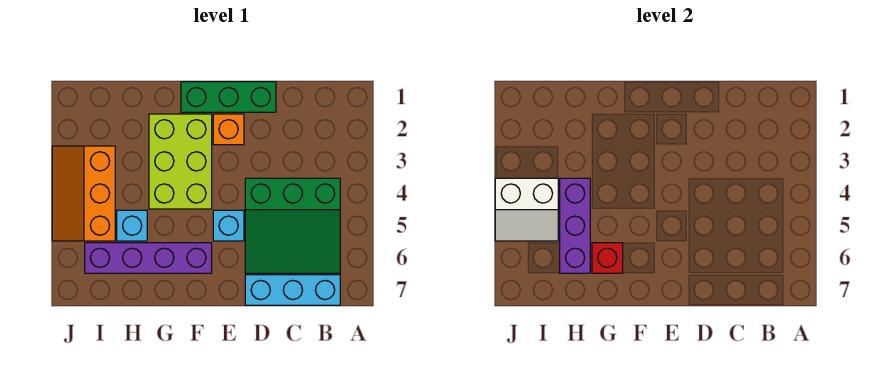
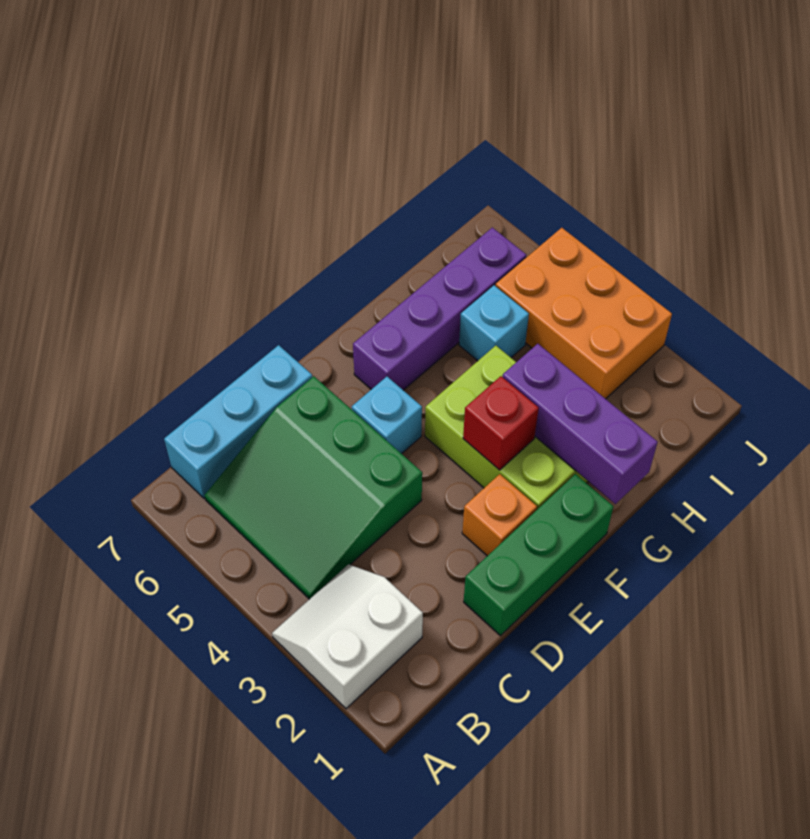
green slope B4:D6 level 1 top 4 -> green slope B4:D6 level 1 top D
red brick G6 level 2 -> red brick F3 level 2
purple brick H4:H6 level 2 -> purple brick G1:G3 level 2
orange slope I3:J5 level 1 top I -> orange brick I3:J5 level 1
white slope I4:J5 level 2 top 4 -> white slope A2:B3 level 1 top 2

